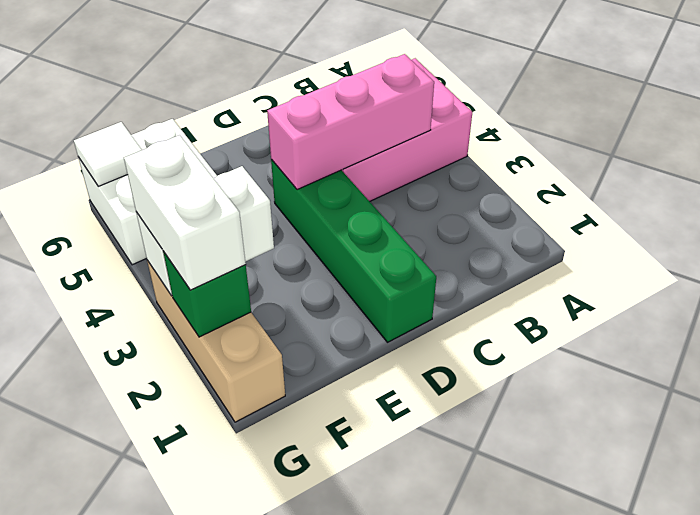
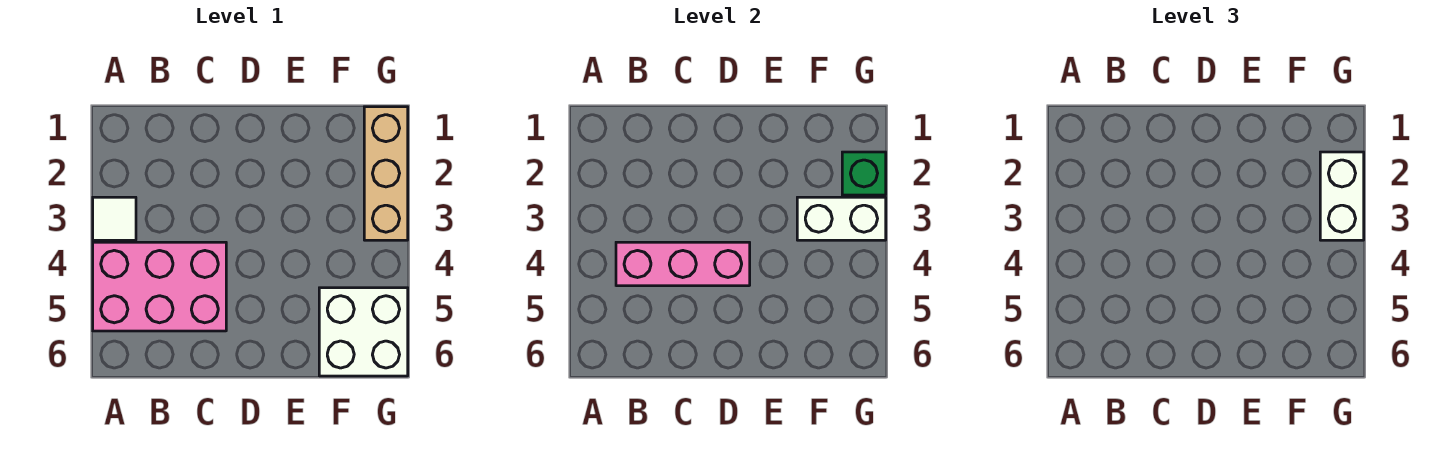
green brick D1:D4 level 1 -> none
white tile G6 level 2 -> white tile A3 level 1

